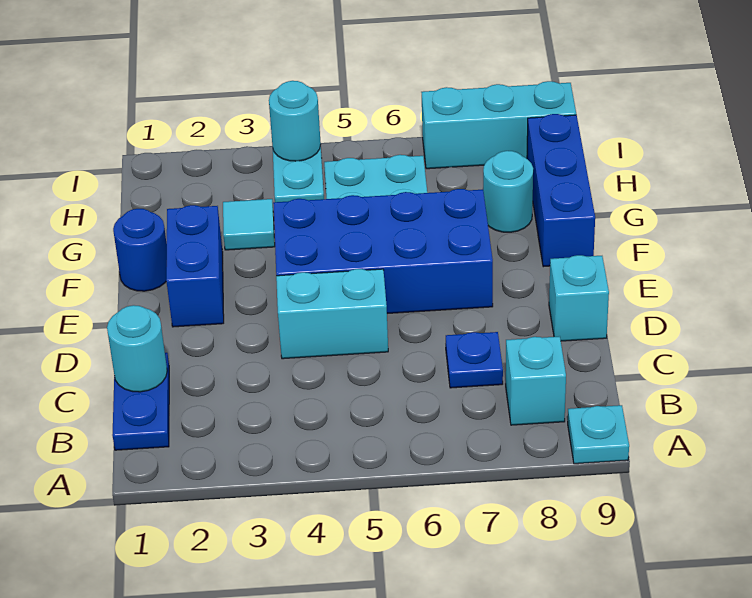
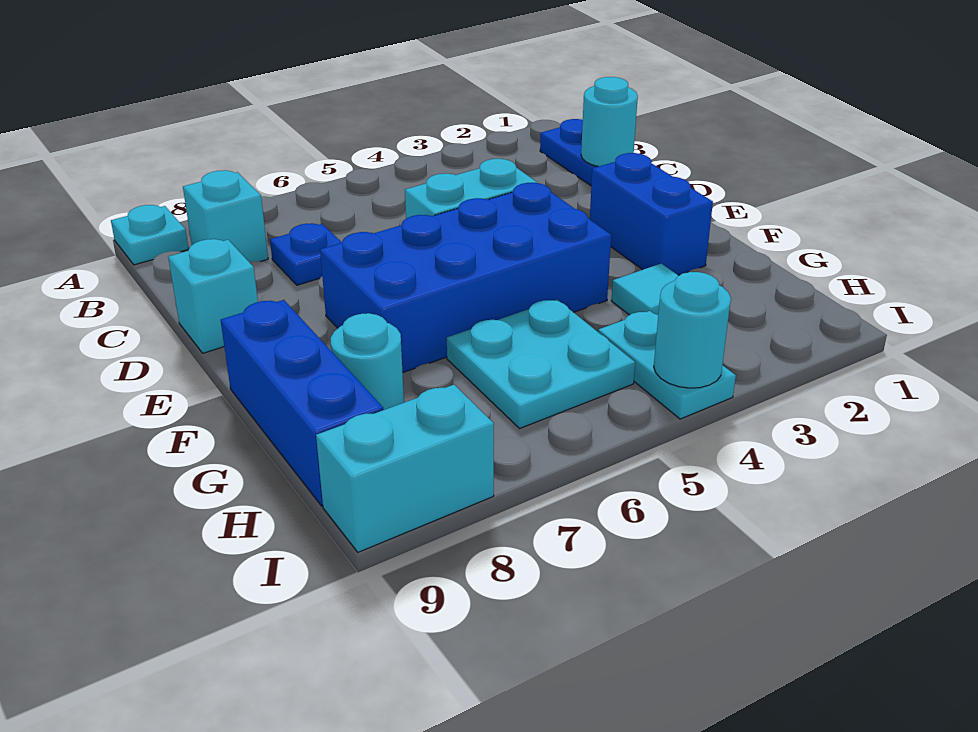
blue round brick F1 level 1 -> none
cyan brick I7:I9 level 1 -> cyan brick I8:I9 level 1

